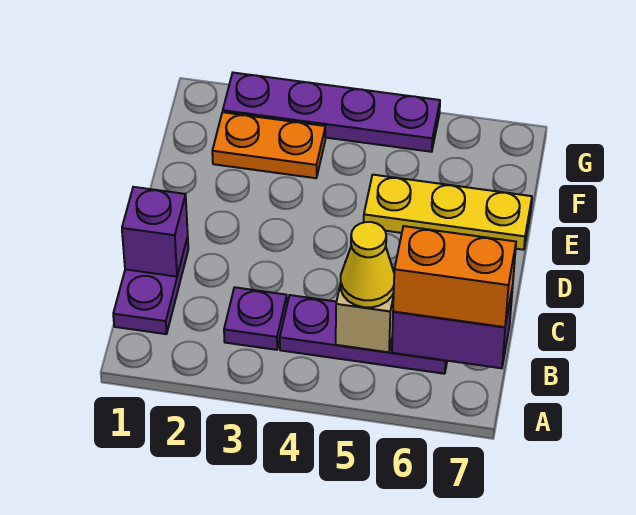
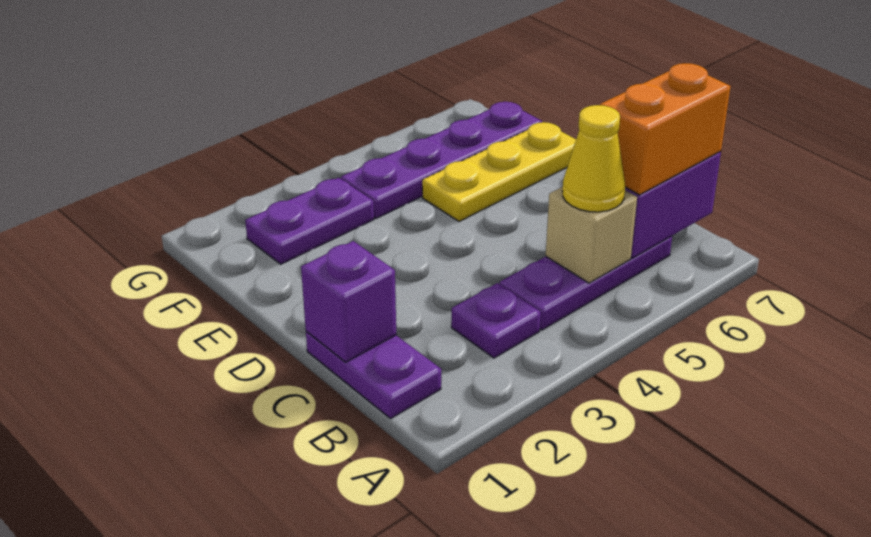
orange plate F2:F3 level 1 -> purple plate F2:F3 level 1
purple plate G2:G5 level 1 -> purple plate F4:F7 level 1

